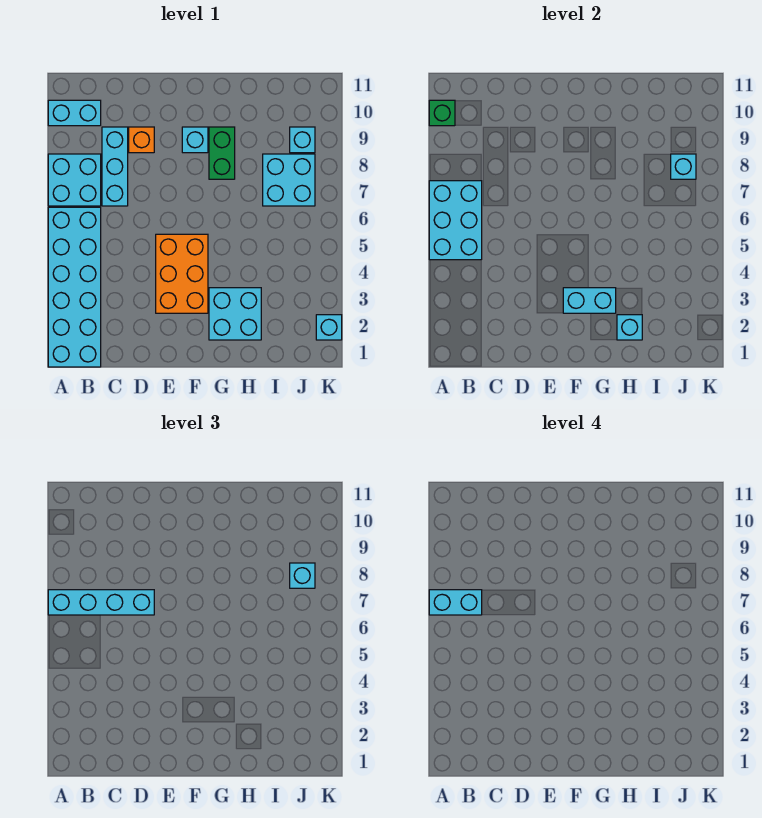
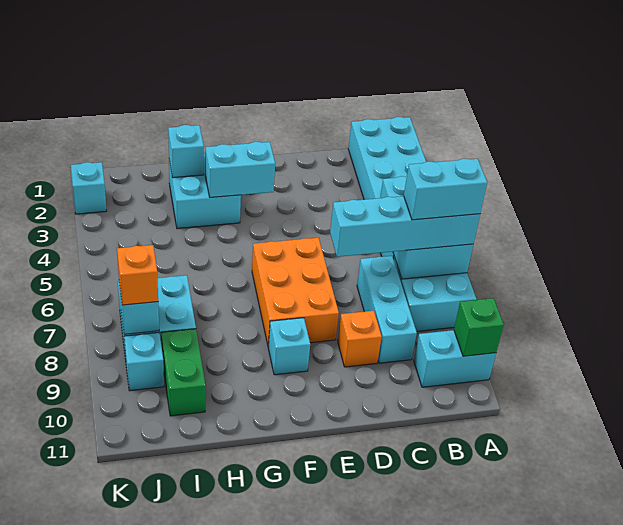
orange brick E3:F5 level 1 -> orange brick E6:F8 level 1
green brick G8:G9 level 1 -> green brick I9:I10 level 1
cyan brick J8 level 3 -> orange brick J8 level 3

